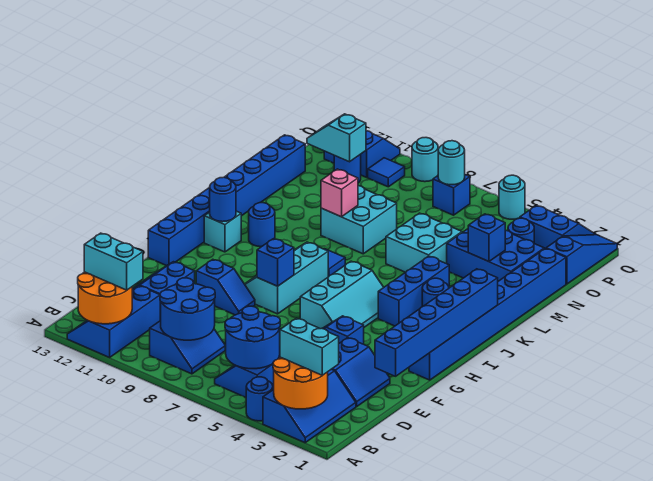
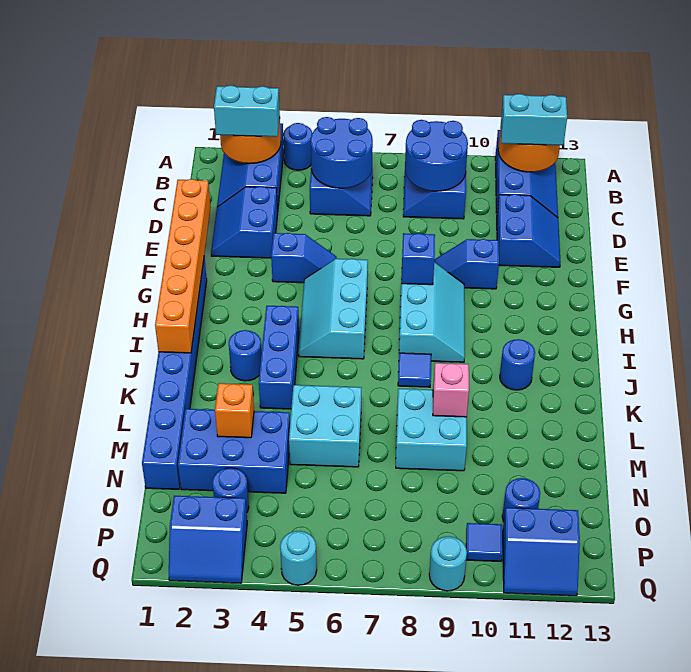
blue brick E1:J1 level 2 -> orange brick E1:J1 level 2
blue brick G13:N13 level 1 -> none
cyan brick I12 level 1 -> none
blue round brick I12 level 2 -> none
blue brick M3 level 2 -> orange brick M3 level 2
blue slope O1:Q1 level 1 top O -> none
cyan slope O11:O12 level 2 top 11 -> none
blue brick P7 level 1 -> none
cyan round brick P7 level 2 -> none

